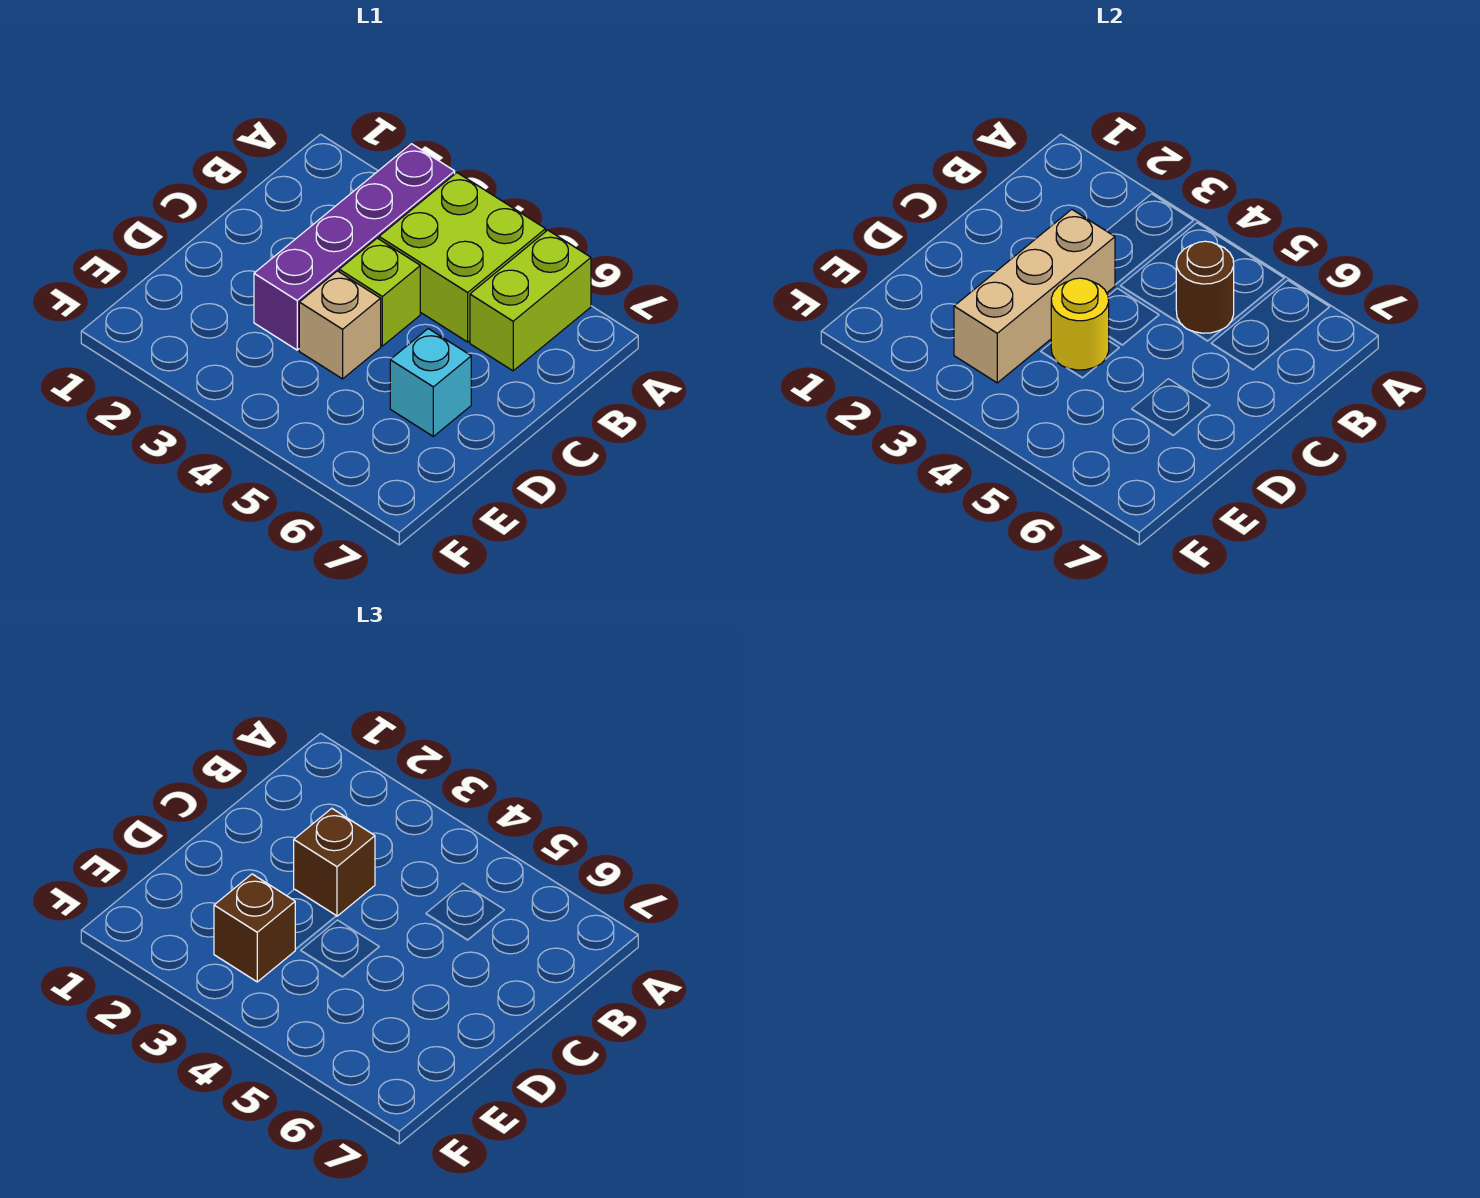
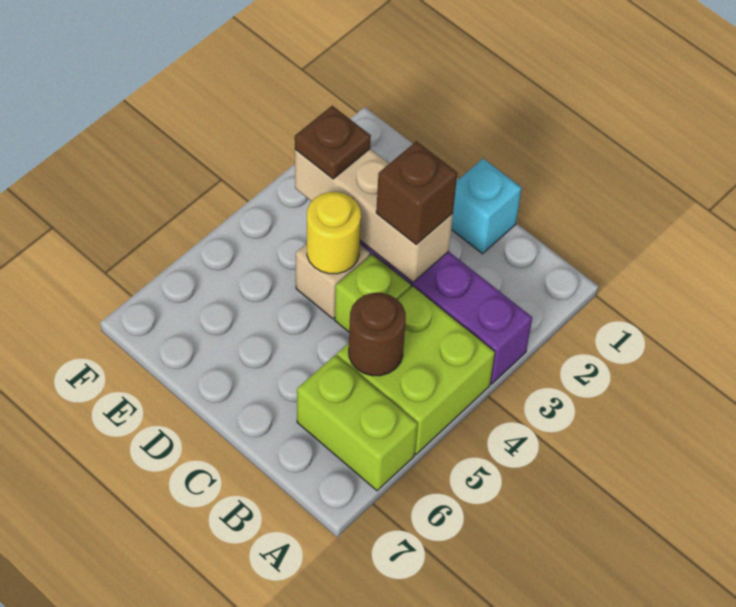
cyan brick D6 level 1 -> cyan brick C1 level 1
brown brick E3 level 3 -> brown plate E3 level 3

